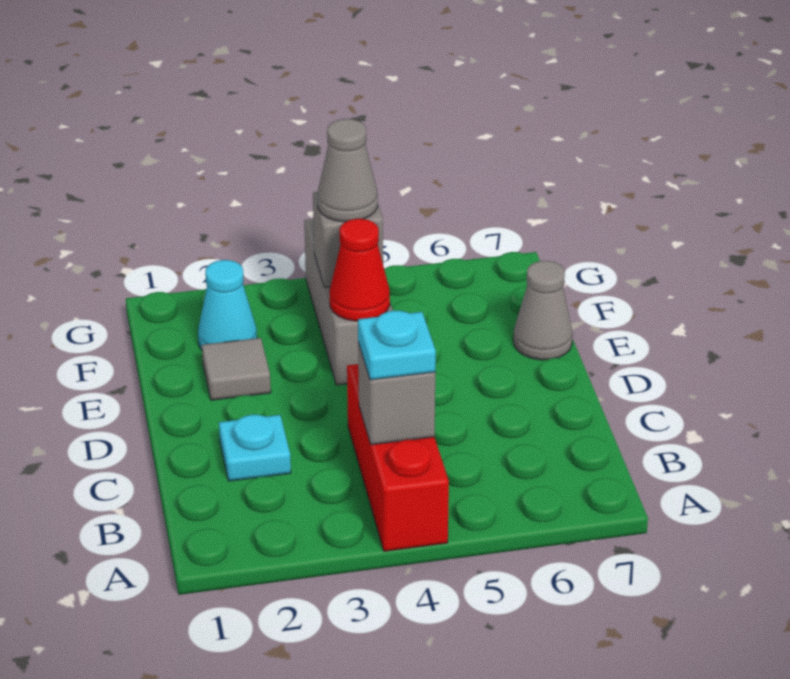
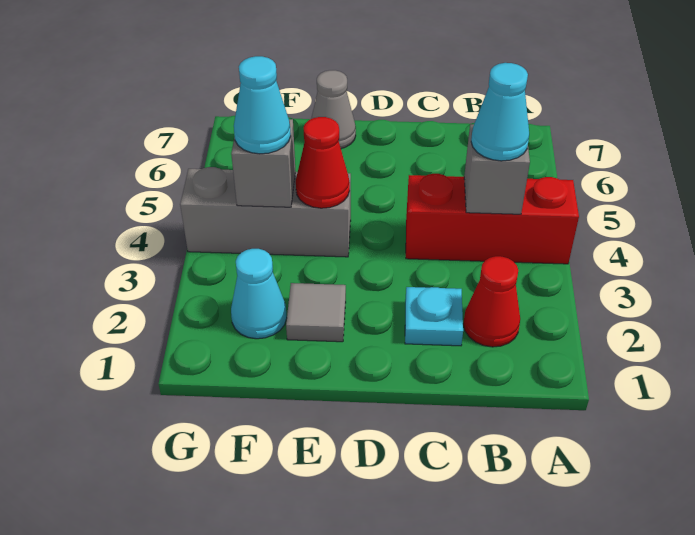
none -> red cone B2 level 1
cyan plate B4 level 3 -> cyan cone B4 level 3
grey cone F4 level 3 -> cyan cone F4 level 3

